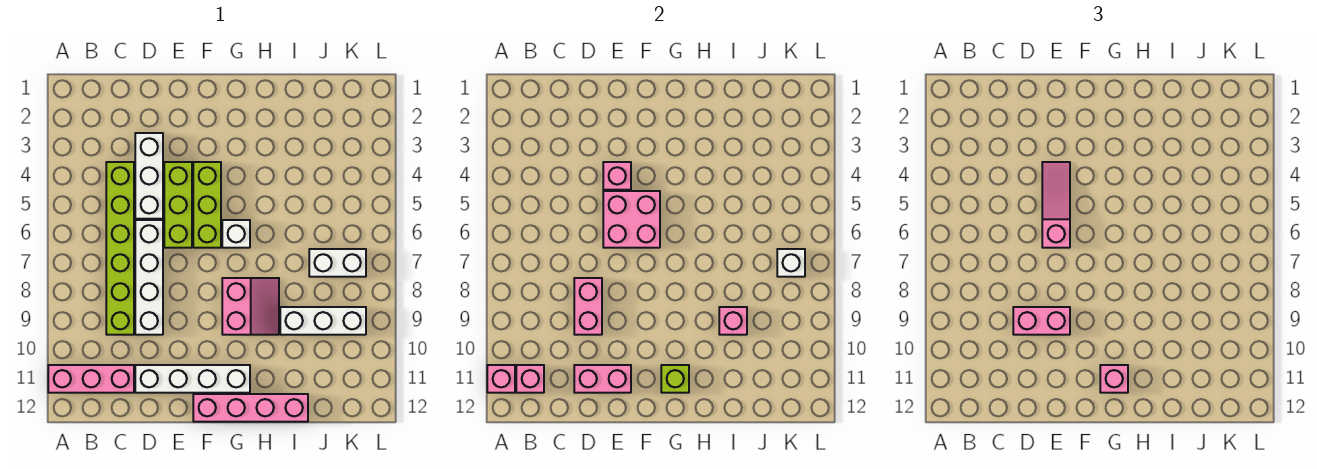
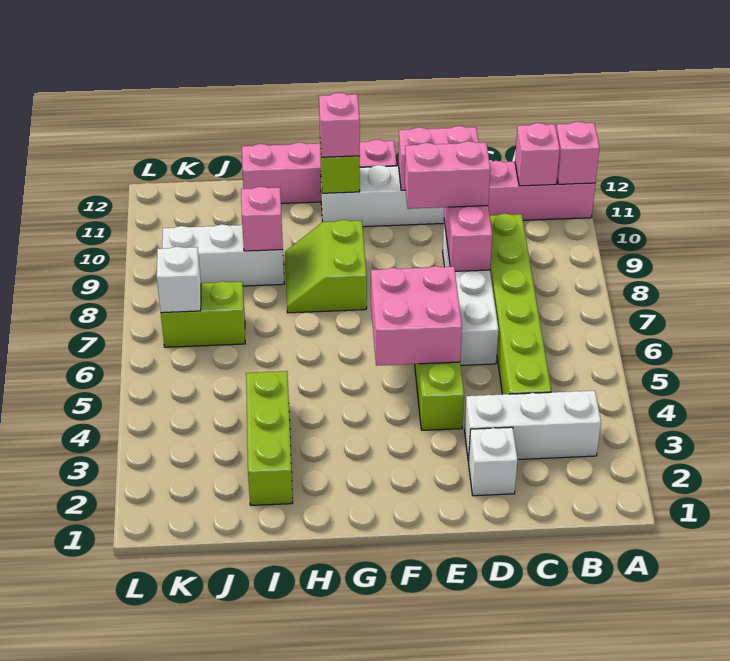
white brick D3:D5 level 1 -> white brick B3:D3 level 1
pink brick E4 level 2 -> none
pink slope E4:E6 level 3 top 6 -> none
lime brick F4:F6 level 1 -> lime brick I2:I4 level 1
white brick G6 level 1 -> white brick D2 level 1
pink slope G8:H9 level 1 top G -> lime slope G8:H9 level 1 top G
white brick J7:K7 level 1 -> lime brick J7:K7 level 1

